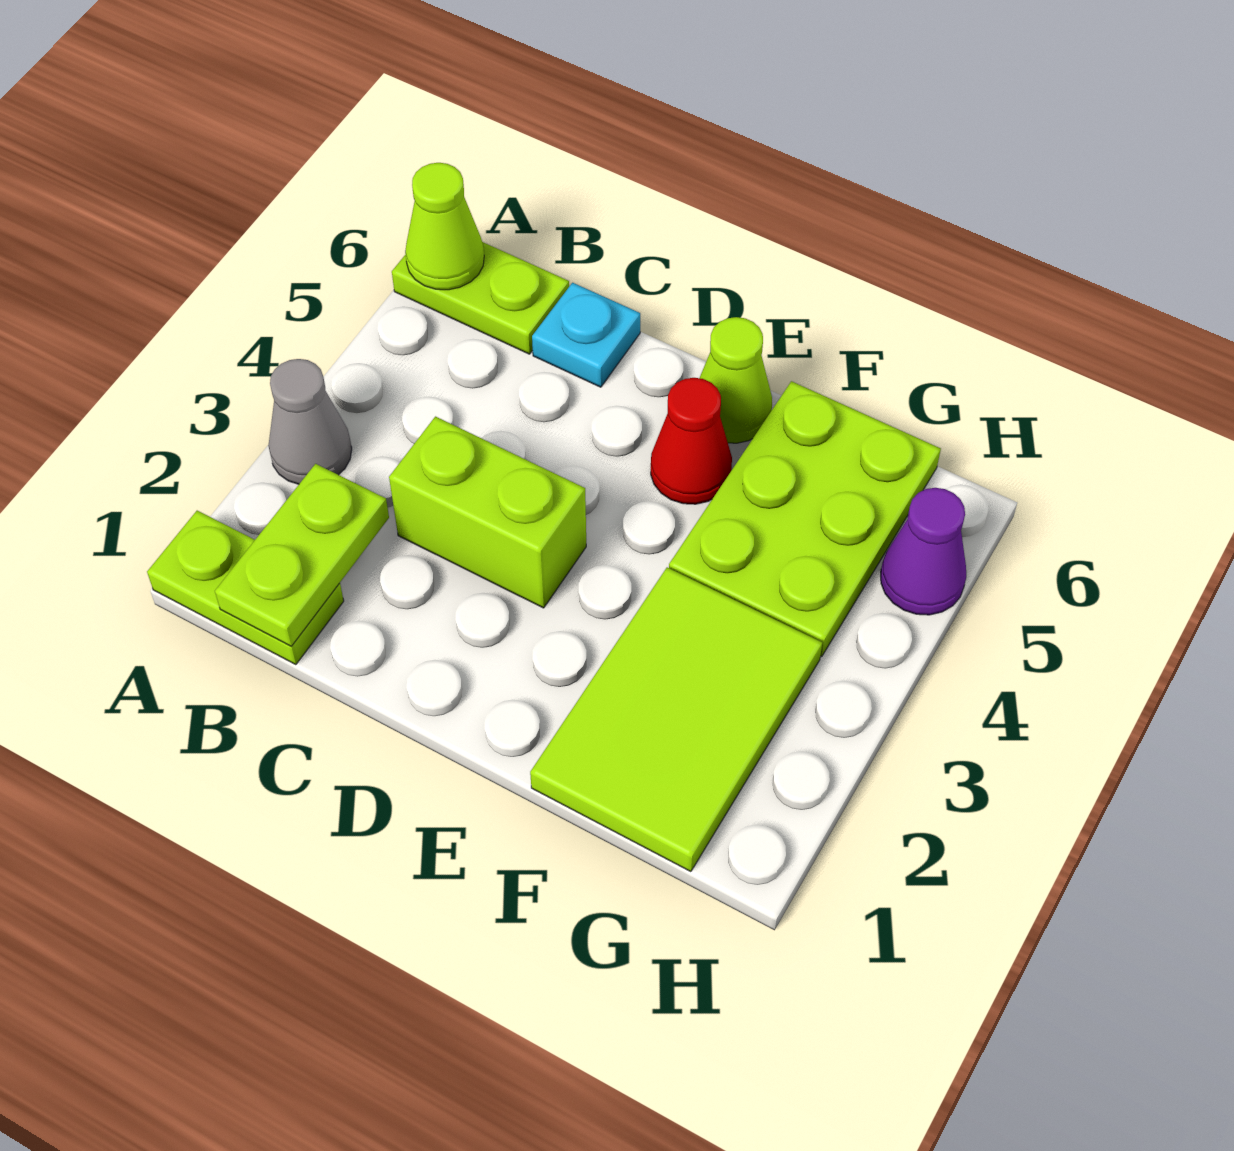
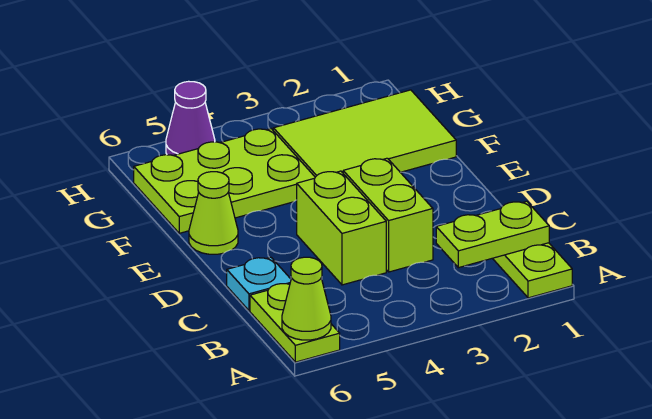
grey cone A3 level 1 -> none
none -> lime brick C4:D4 level 1
red cone E5 level 1 -> none

